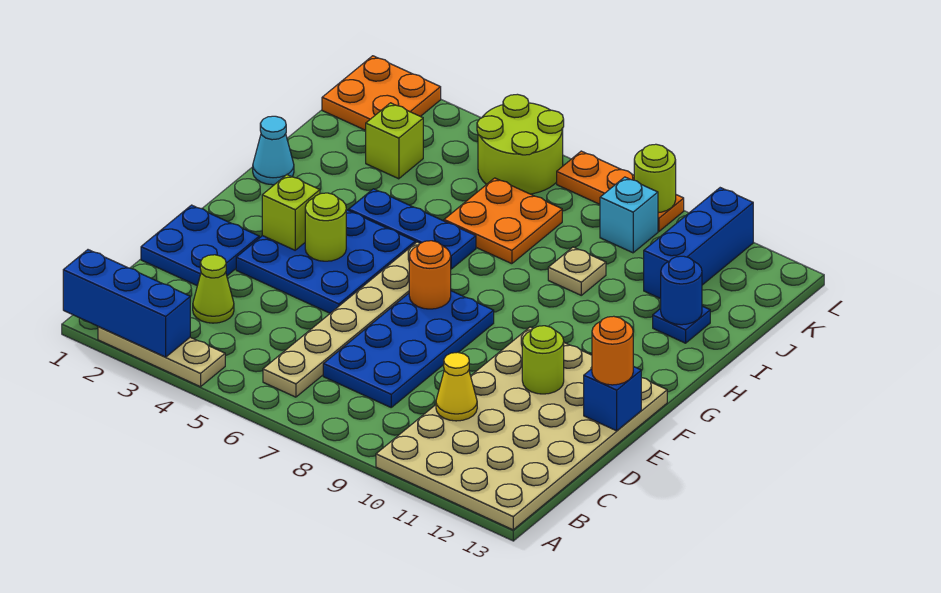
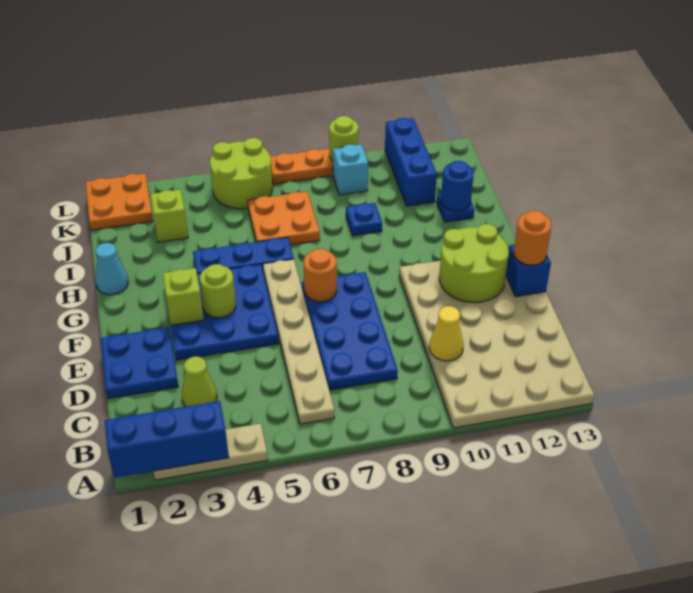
lime round brick E11 level 2 -> lime round brick E11:F12 level 2
tan plate I9 level 1 -> blue plate I9 level 1

